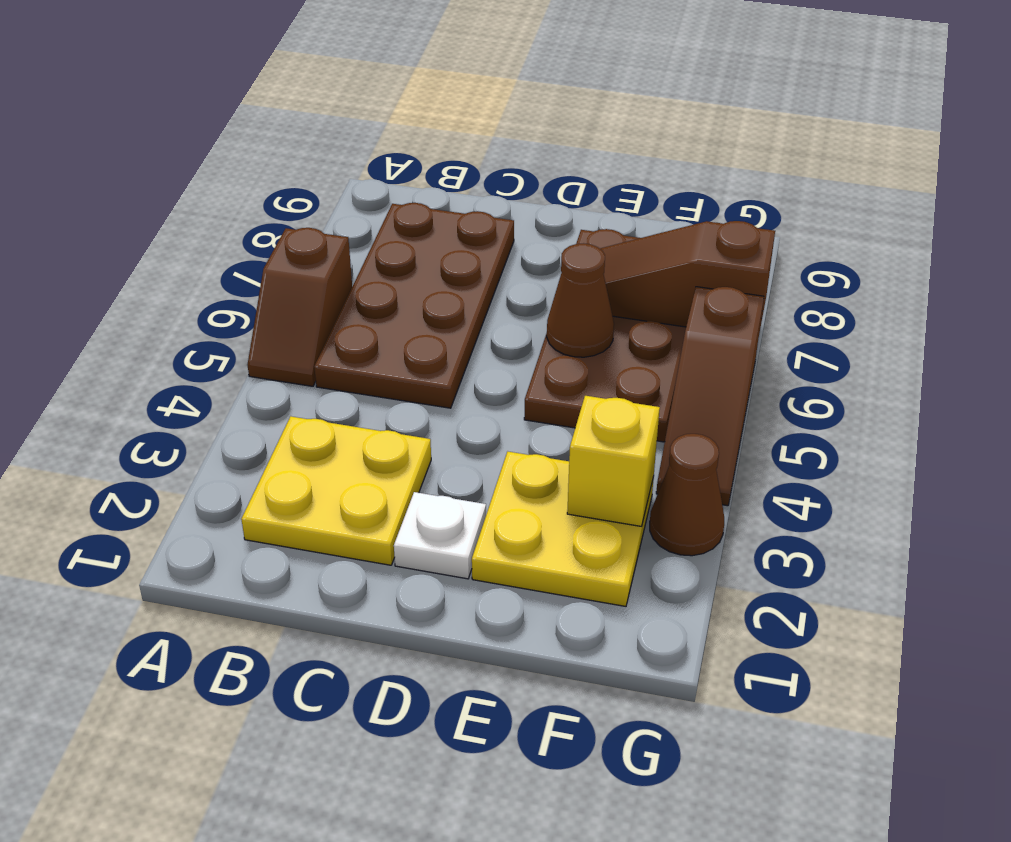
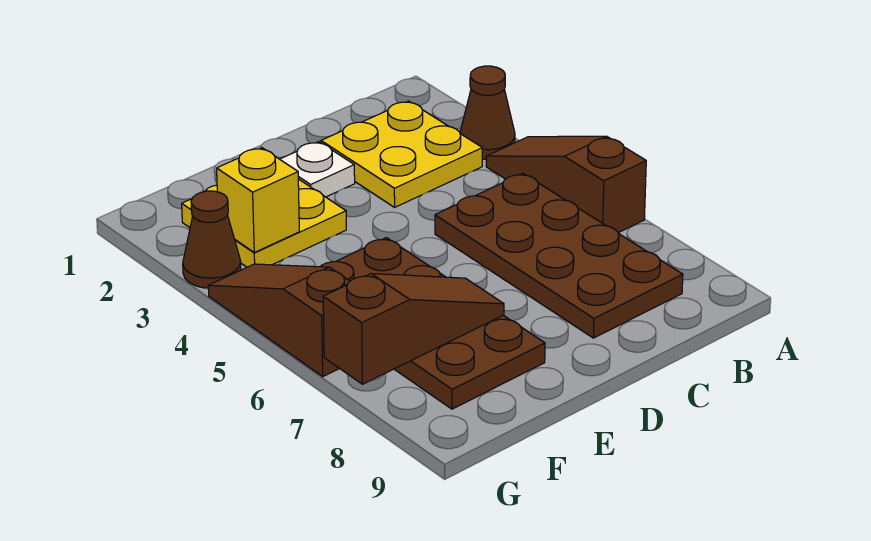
brown slope A5:A6 level 1 top 6 -> brown slope A4:A6 level 1 top 6
brown cone E6 level 2 -> brown cone A3 level 1

